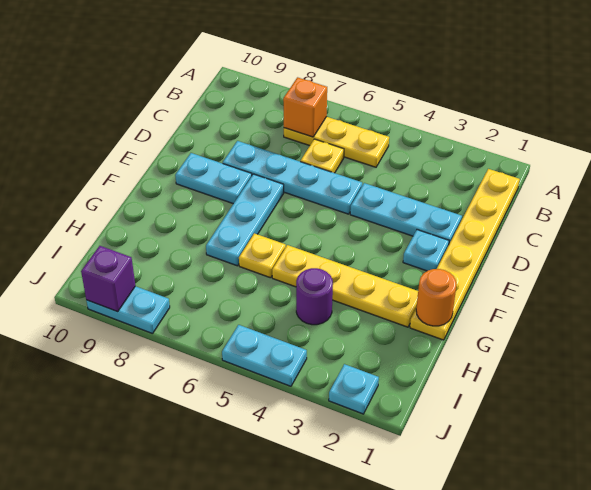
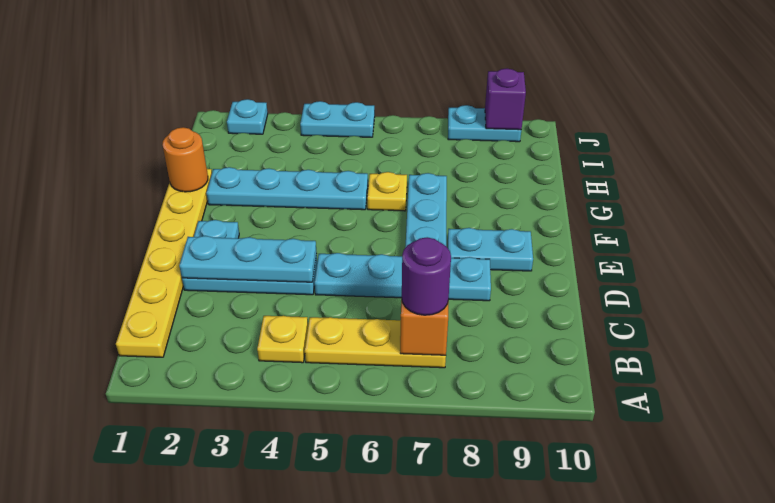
yellow plate C6 level 1 -> yellow plate B4 level 1
none -> cyan plate D2:D4 level 2
yellow plate G2:G5 level 1 -> cyan plate G2:G5 level 1
purple round brick H4 level 1 -> purple round brick B7 level 3

